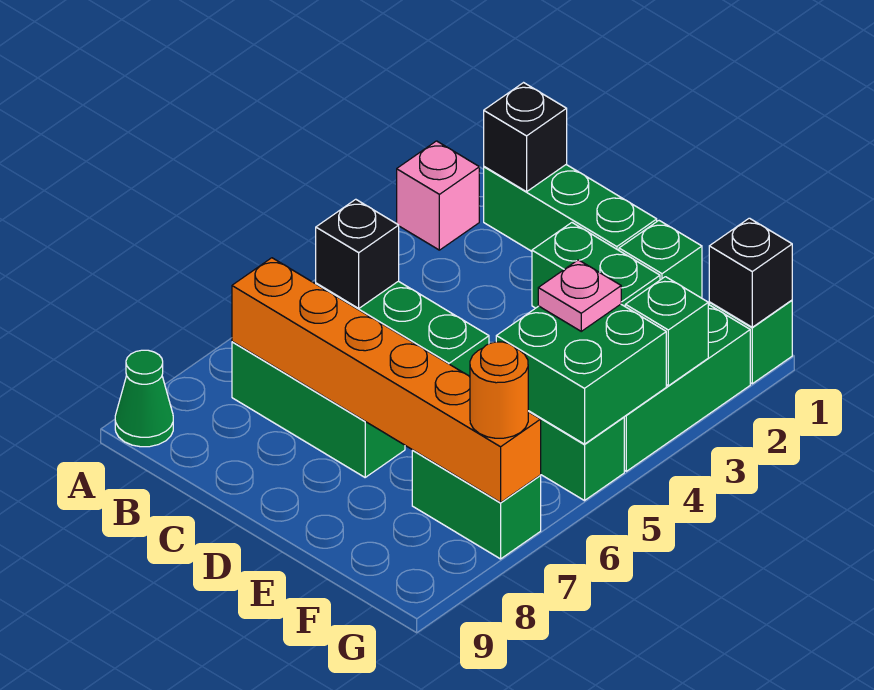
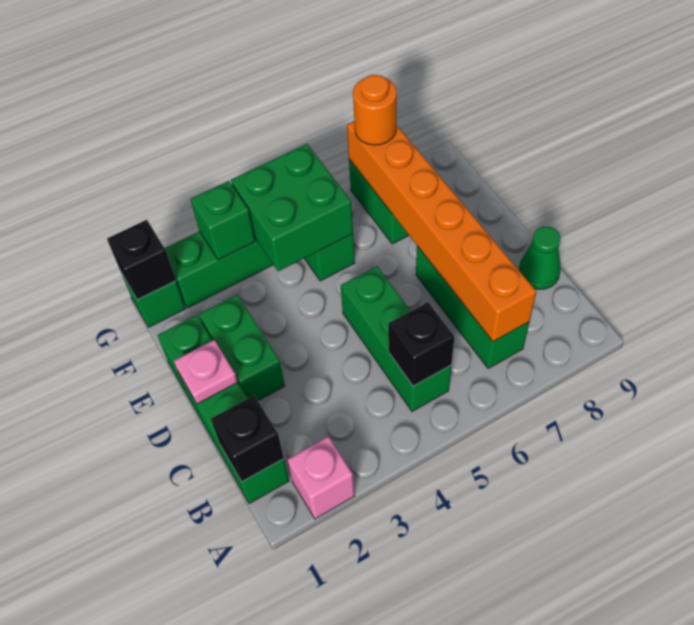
green cone A9 level 1 -> green cone C9 level 1
pink plate F4 level 3 -> pink plate D1 level 2

